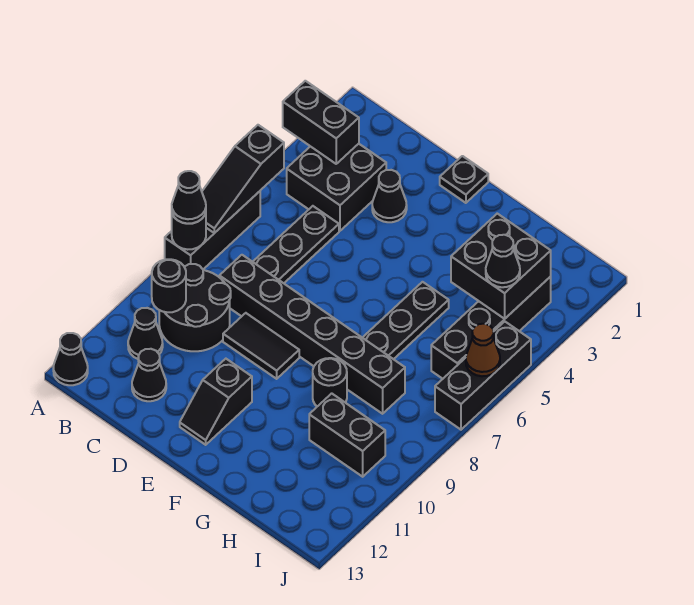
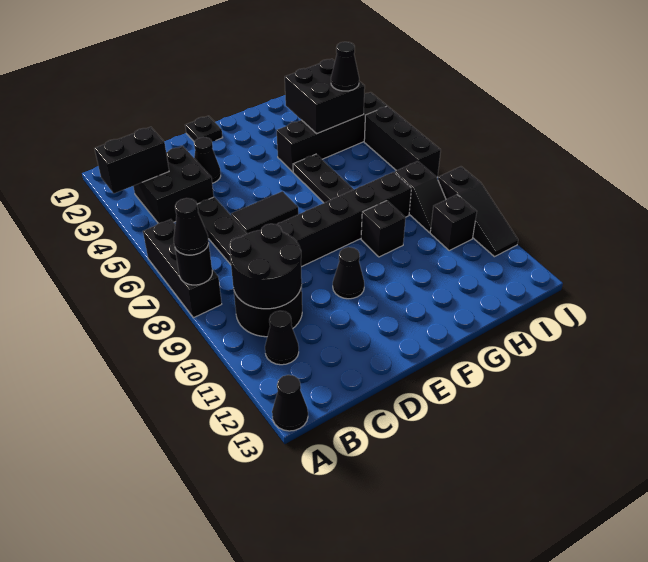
black slope A5:A7 level 2 top 5 -> black slope J9:J11 level 1 top 9
black round brick B10 level 2 -> black round brick B9:C10 level 2
black cone C12 level 1 -> black cone E10 level 1
black tile D9:E9 level 1 -> black tile D6:E6 level 1
black slope E11:E12 level 1 top 11 -> black slope I8:I9 level 1 top 8
black round brick G9 level 1 -> black brick G9 level 1
black brick H10:I10 level 1 -> black brick I10 level 1
black brick I3:I6 level 1 -> black brick G4:J4 level 1
brown cone J6 level 2 -> none

